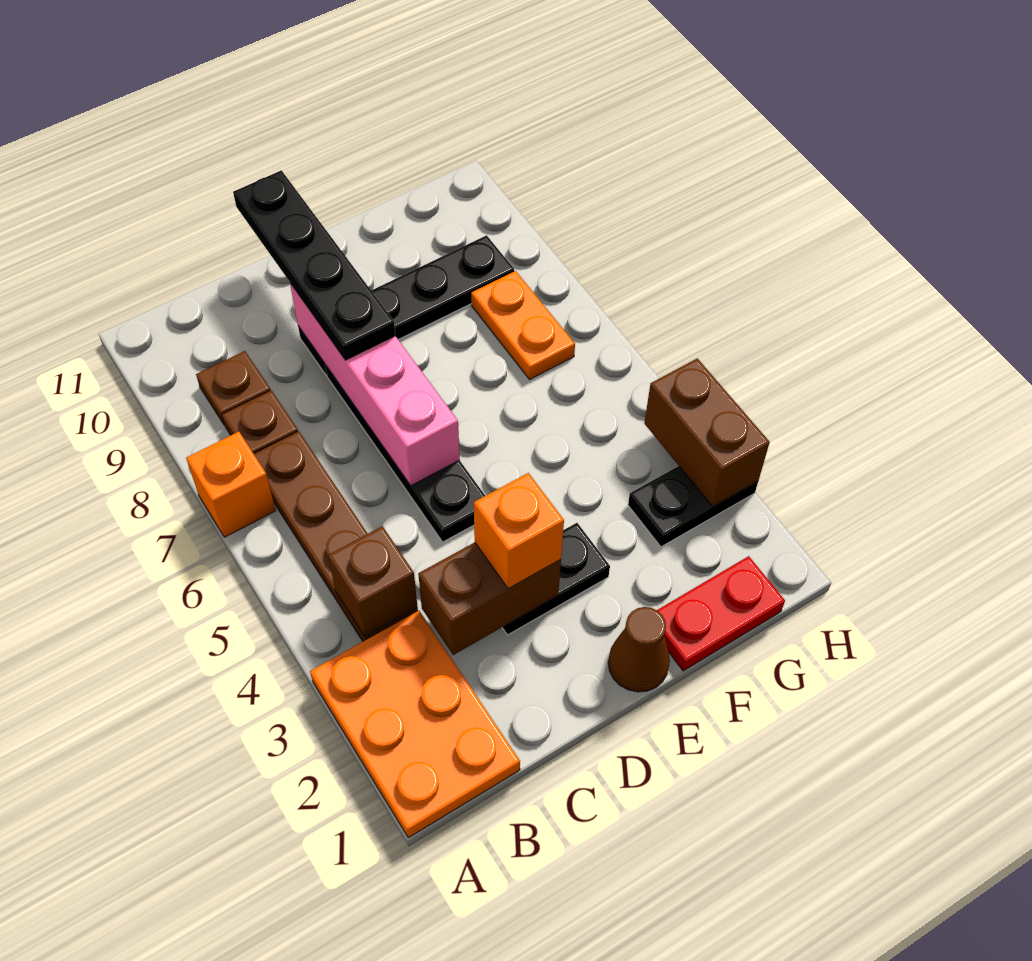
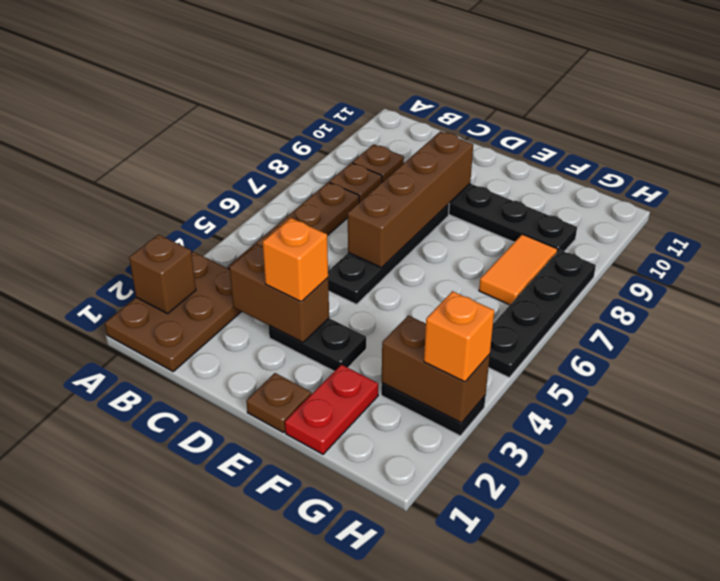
orange plate A1:B3 level 1 -> brown plate A1:B3 level 1
orange brick A7 level 1 -> orange brick H3 level 3
brown brick B4 level 2 -> brown brick A2 level 2
pink brick D6:D9 level 2 -> brown brick D6:D9 level 2
black plate D8:D11 level 3 -> black plate H5:H8 level 1
brown cone E1 level 1 -> brown plate E1 level 1
red plate F1:G1 level 1 -> red plate F1:F2 level 1
orange plate G7:G8 level 1 -> orange tile G7:G8 level 1
brown brick H3:H4 level 2 -> brown brick G3:H3 level 2

